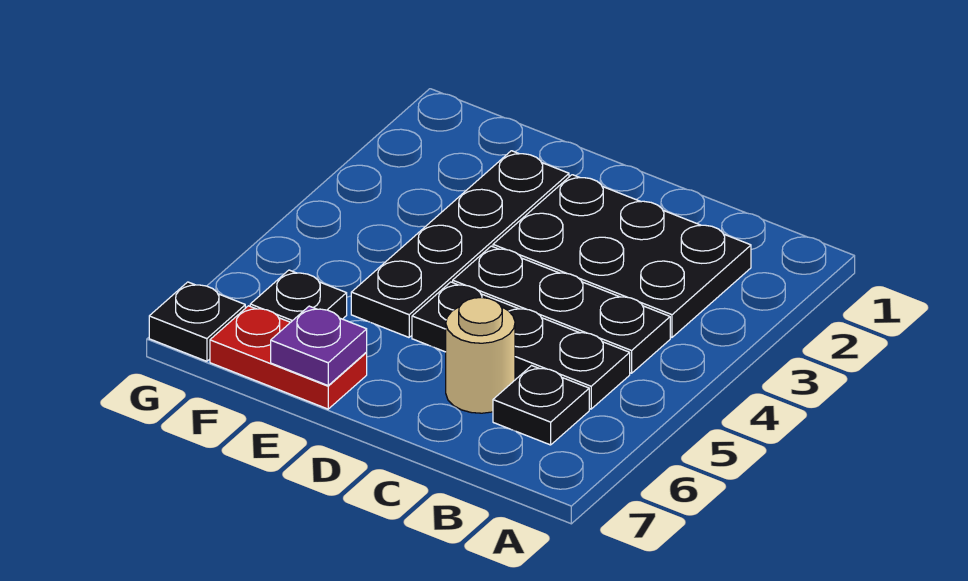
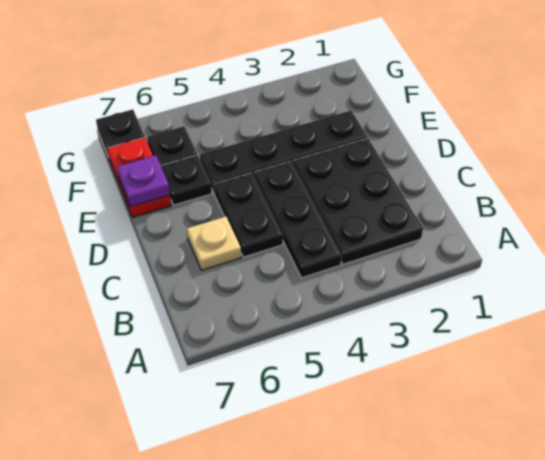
black plate B5:D5 level 1 -> black plate C5:D5 level 1
black plate B6 level 1 -> black plate E6 level 1
tan round brick C6 level 1 -> tan plate C6 level 1

